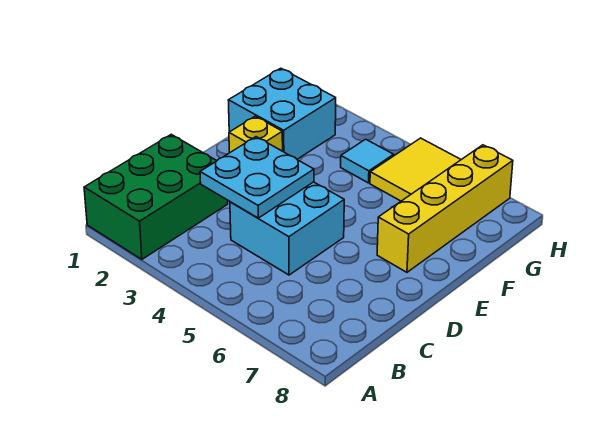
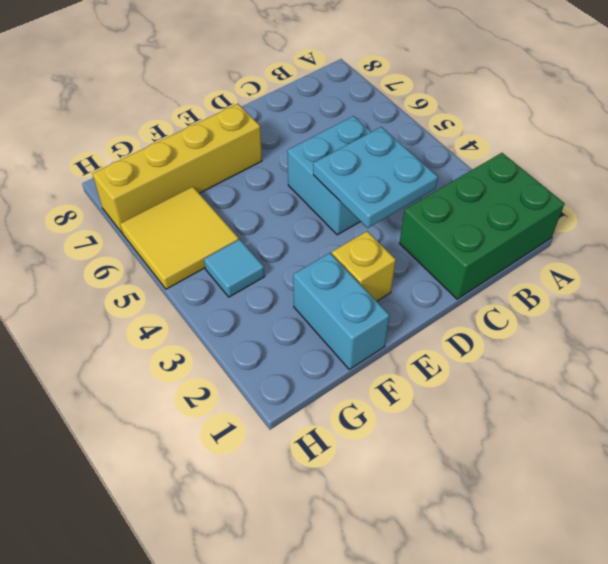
cyan brick F1:G2 level 1 -> cyan brick F1:F2 level 1

